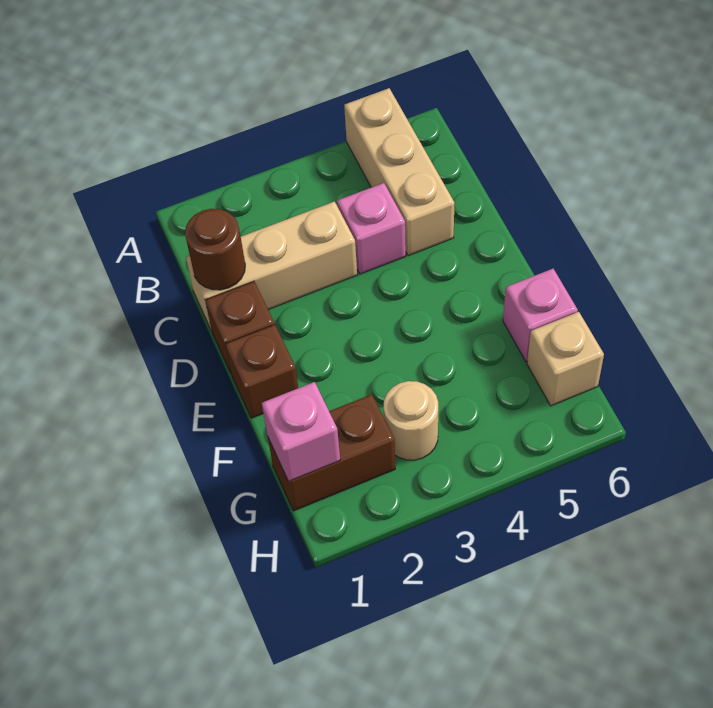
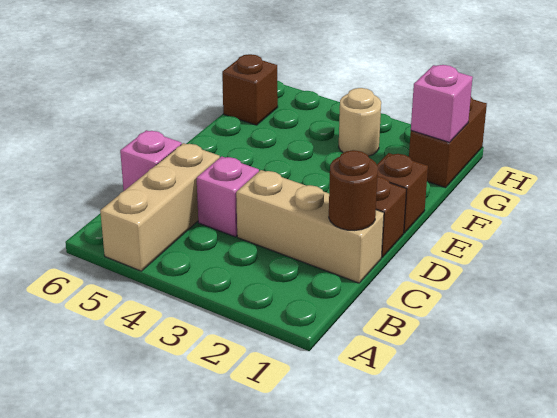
pink brick F6 level 1 -> pink brick C6 level 1
brown brick G1:G2 level 1 -> brown brick G1:H1 level 1
tan brick G6 level 1 -> brown brick G6 level 1

